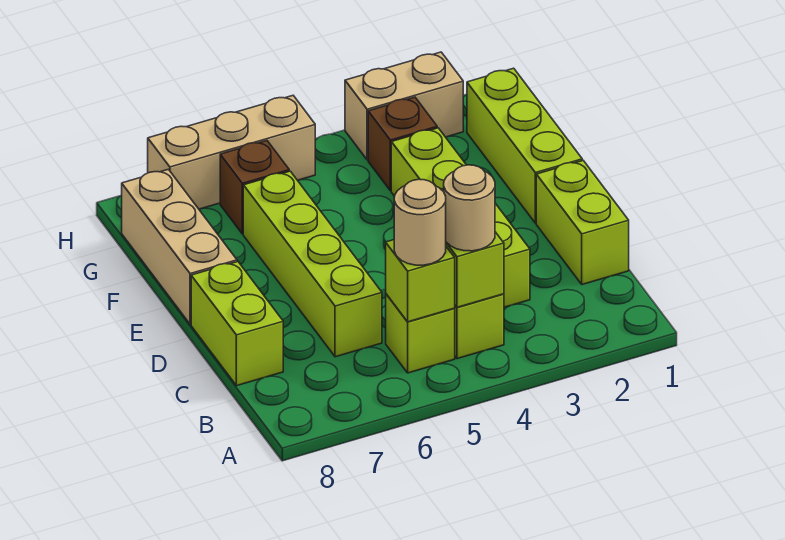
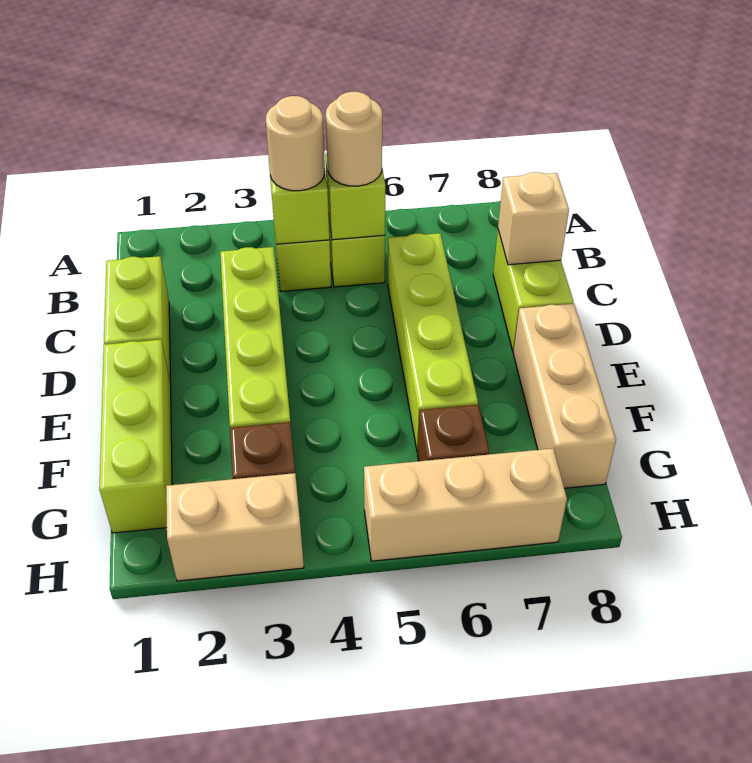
none -> tan brick C8 level 2

